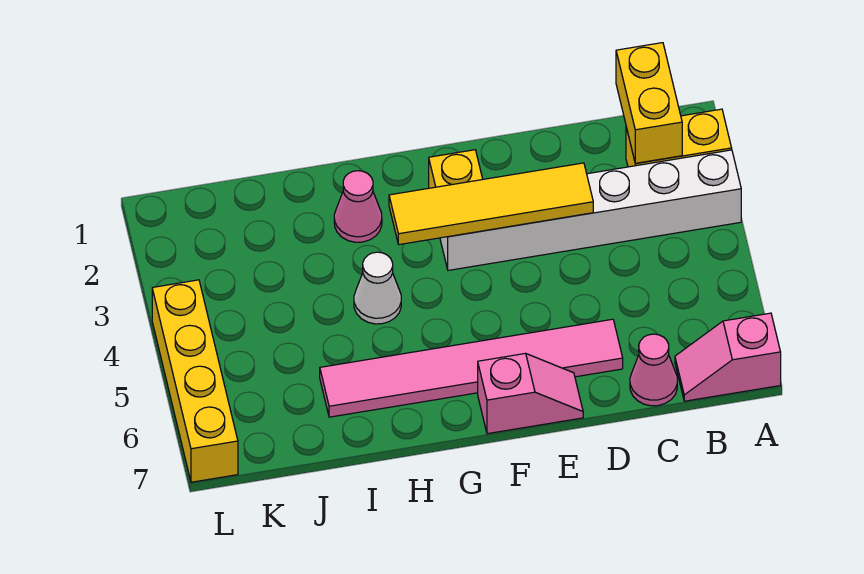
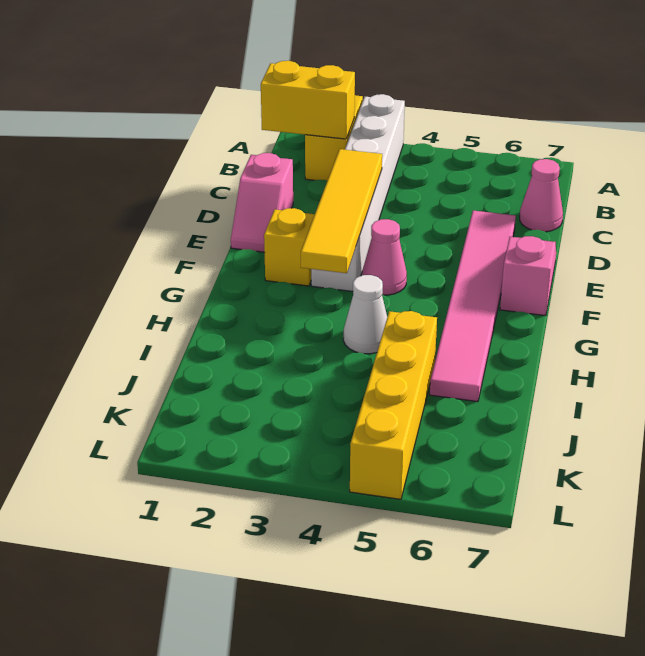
pink slope A7:B7 level 1 top A -> pink slope D1:E1 level 1 top D
pink cone H2 level 1 -> pink cone F4 level 1
yellow brick L4:L7 level 1 -> yellow brick I5:L5 level 1

